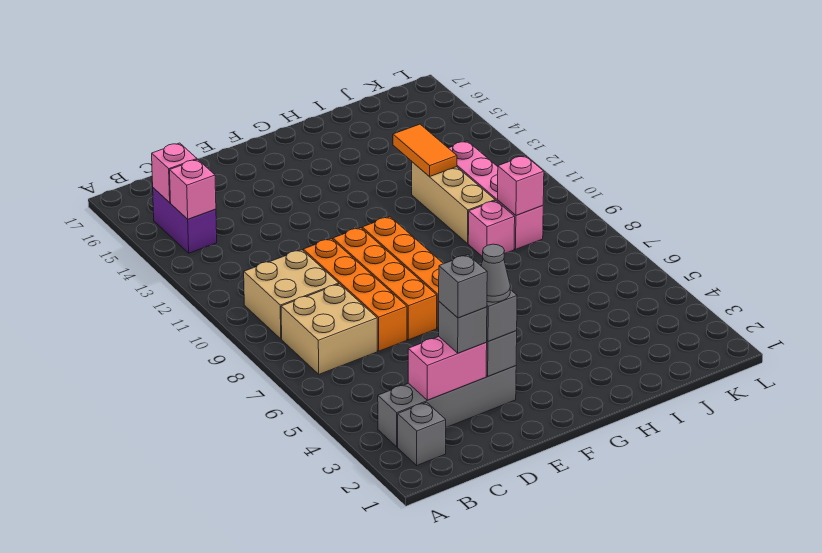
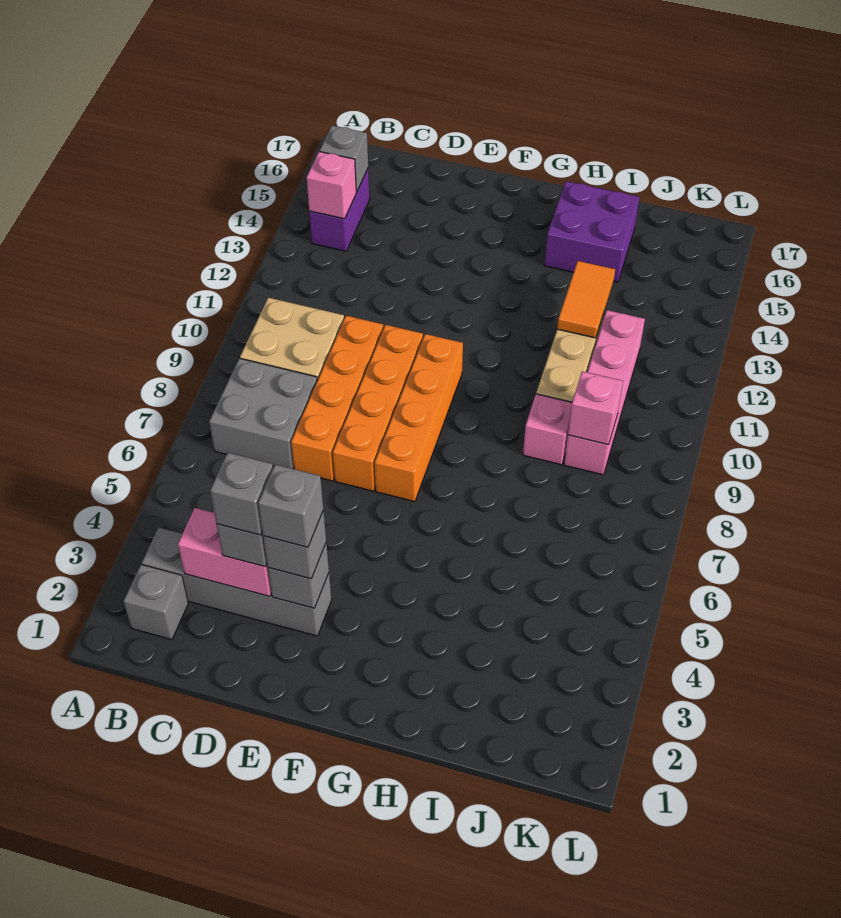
tan brick B7:C8 level 1 -> grey brick B7:C8 level 1
pink brick B15 level 2 -> grey brick B15 level 2
grey cone E3 level 4 -> grey brick E3 level 4
none -> purple brick H15:I16 level 1

